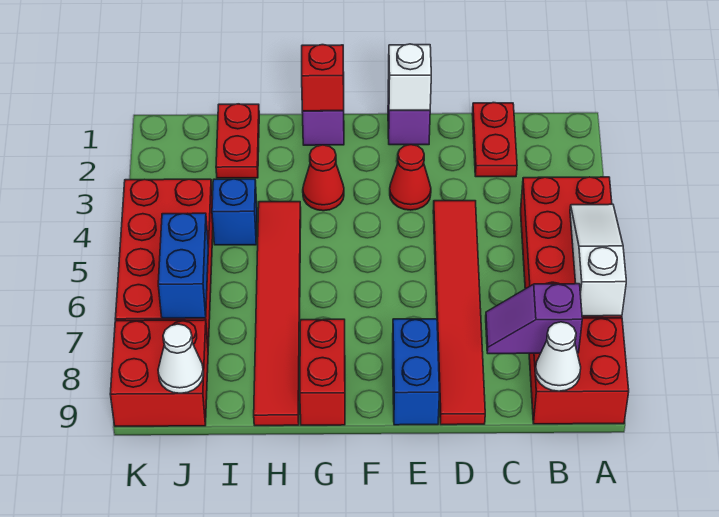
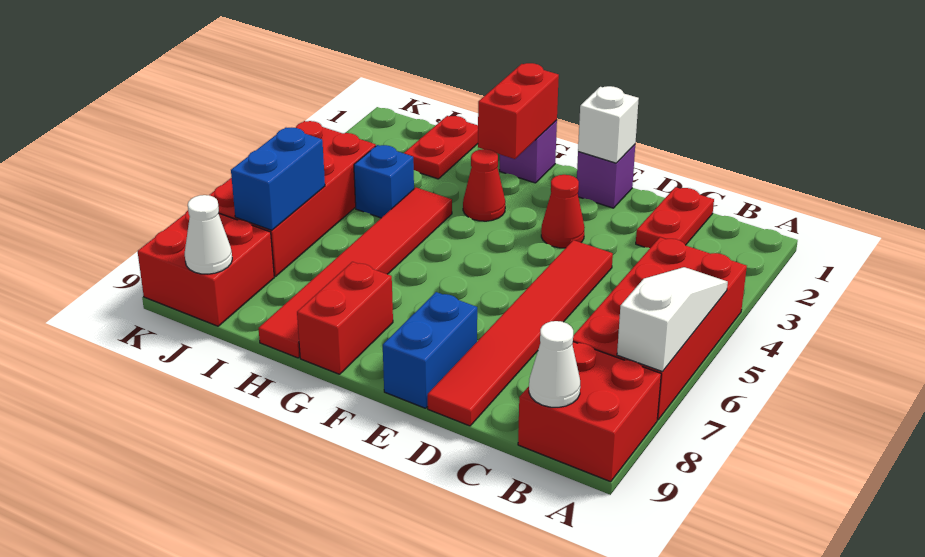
purple slope B8:C8 level 2 top B -> none
red brick G1 level 2 -> red brick G1:G2 level 2

